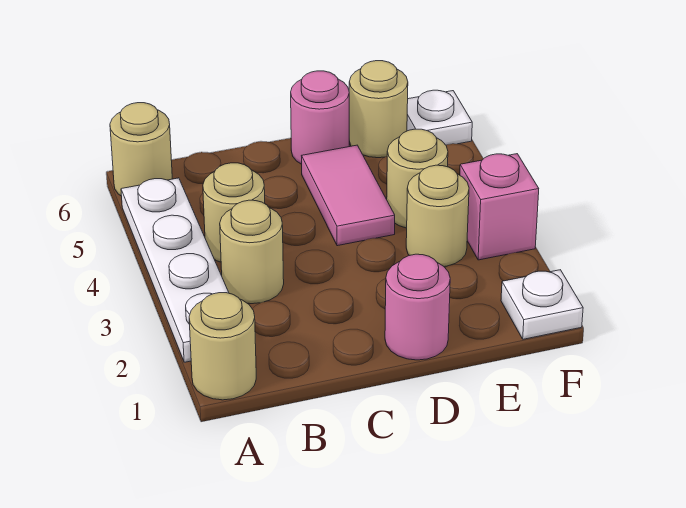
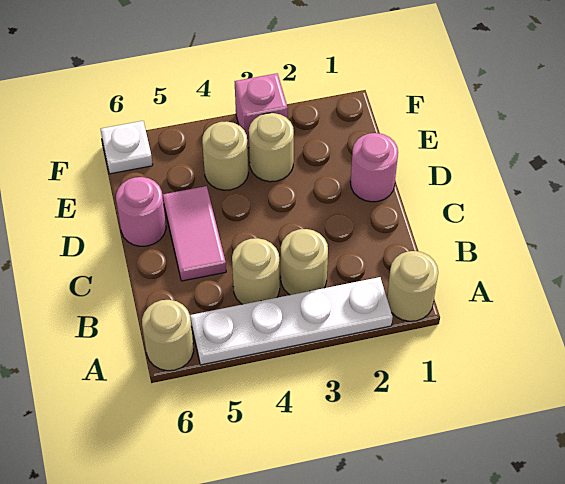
pink tile D4:D5 level 1 -> pink tile C5:D5 level 1
tan round brick E6 level 1 -> none
white plate F1 level 1 -> none

